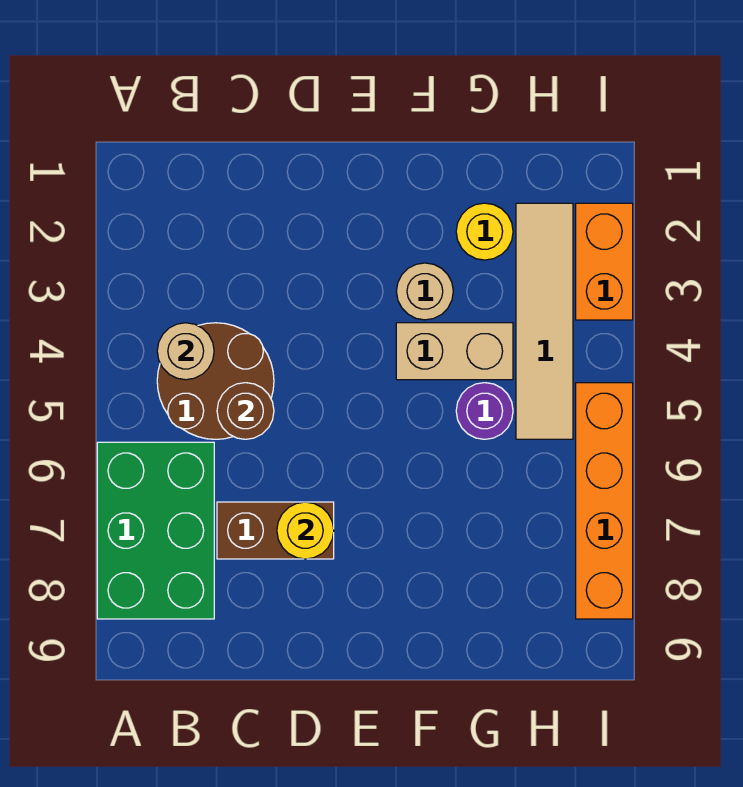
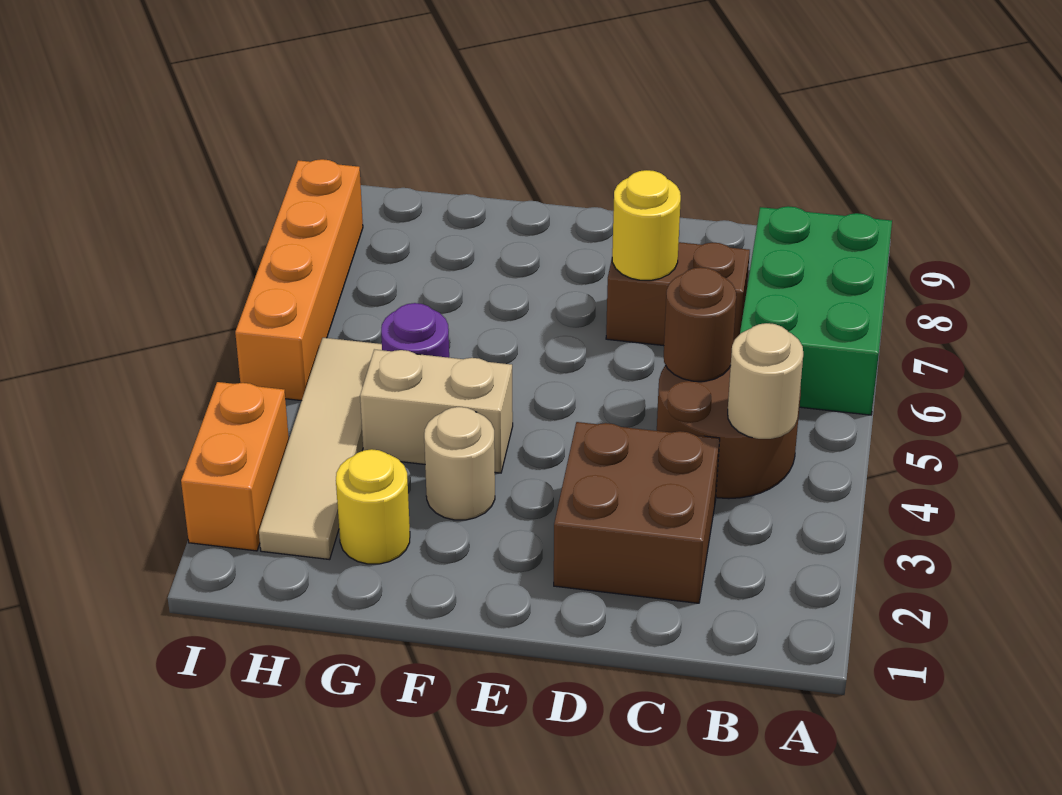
none -> brown brick C2:D3 level 1

